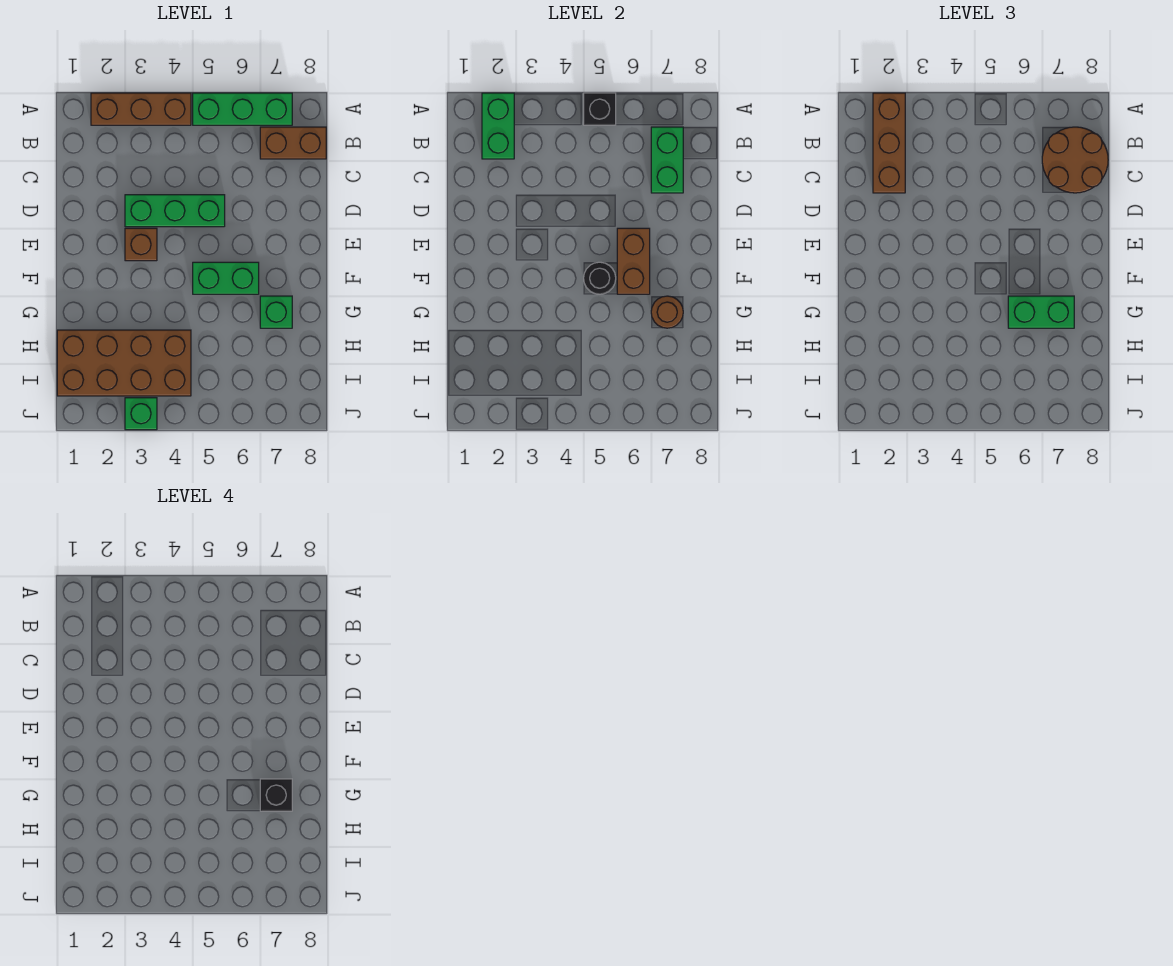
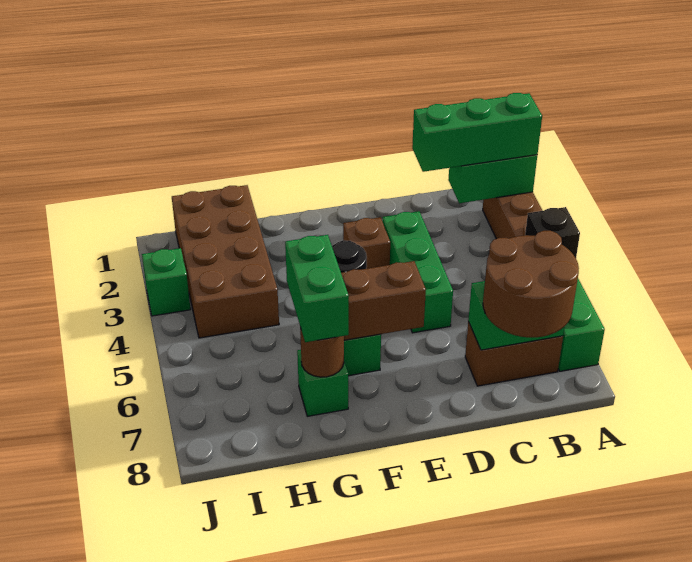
brown brick A2:C2 level 3 -> green brick A2:C2 level 3
brown brick B7:B8 level 1 -> brown brick B7:C7 level 1
black brick G7 level 4 -> none

